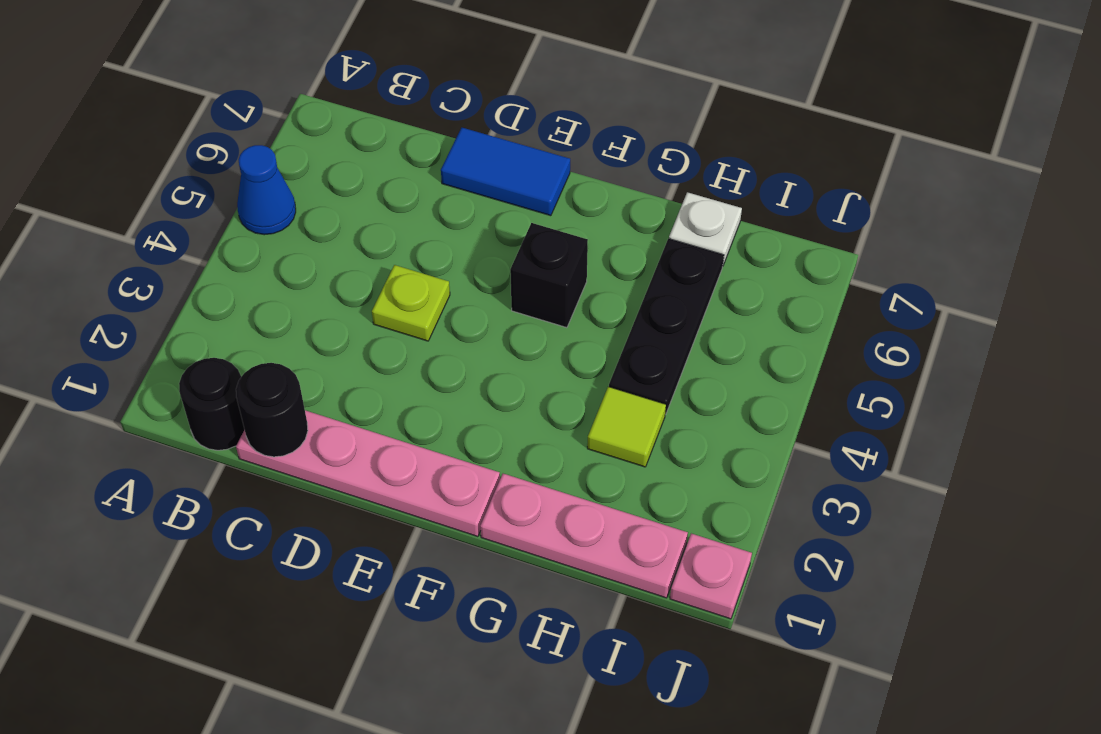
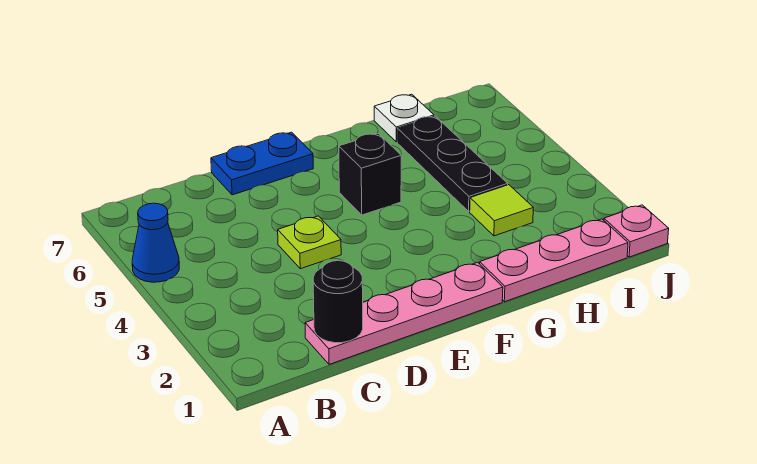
black round brick B1 level 1 -> none
blue tile D7:E7 level 1 -> blue plate D7:E7 level 1

